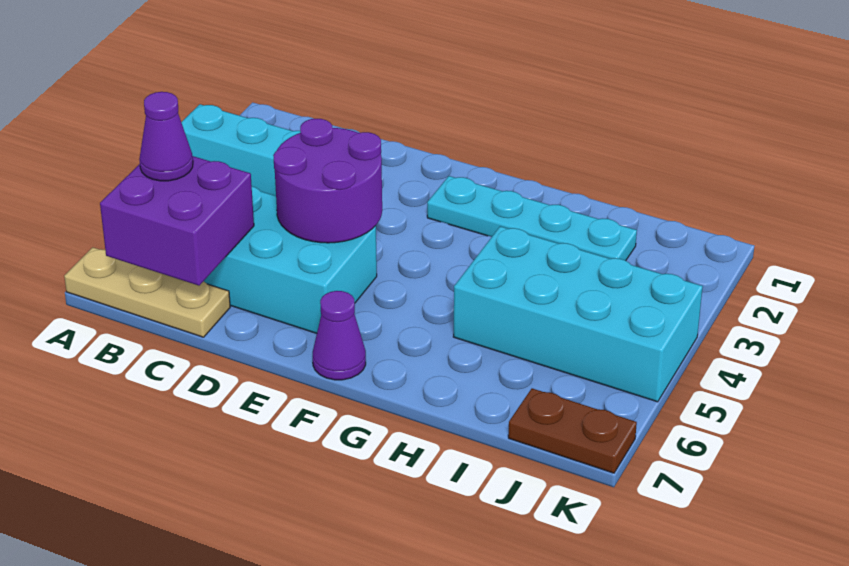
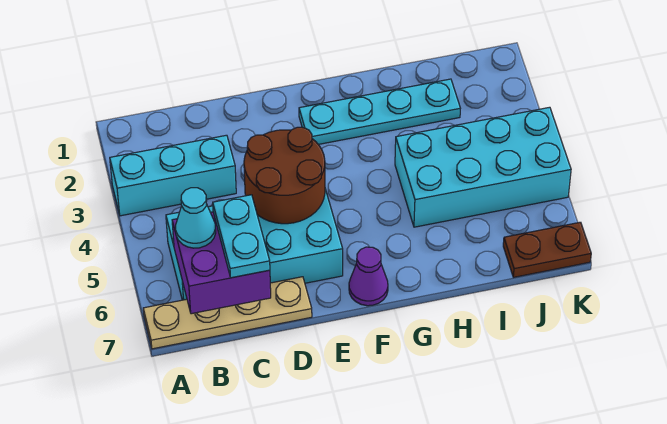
tan plate A7:C7 level 1 -> tan plate A7:D7 level 1
purple cone B6 level 3 -> cyan cone B6 level 3
none -> cyan plate C6:C7 level 3
purple round brick D4:E5 level 2 -> brown round brick D4:E5 level 2

